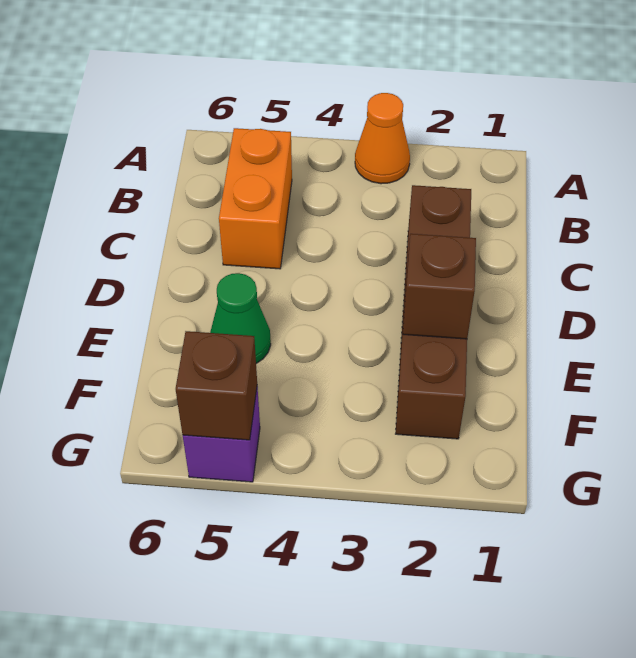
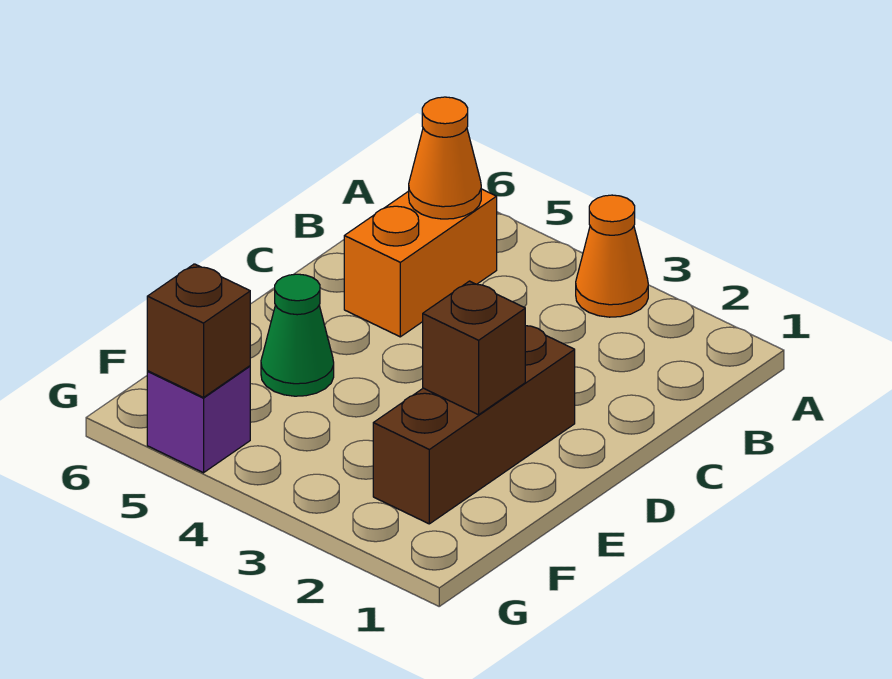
none -> orange cone B5 level 2
brown brick C2:F2 level 1 -> brown brick D2:F2 level 1

